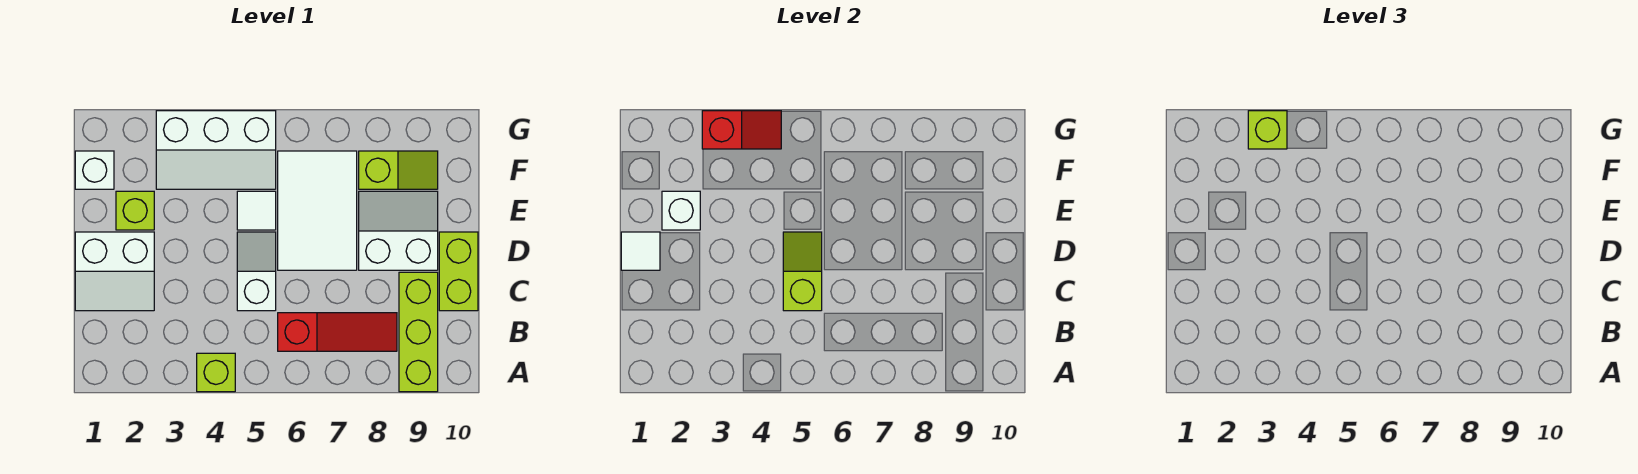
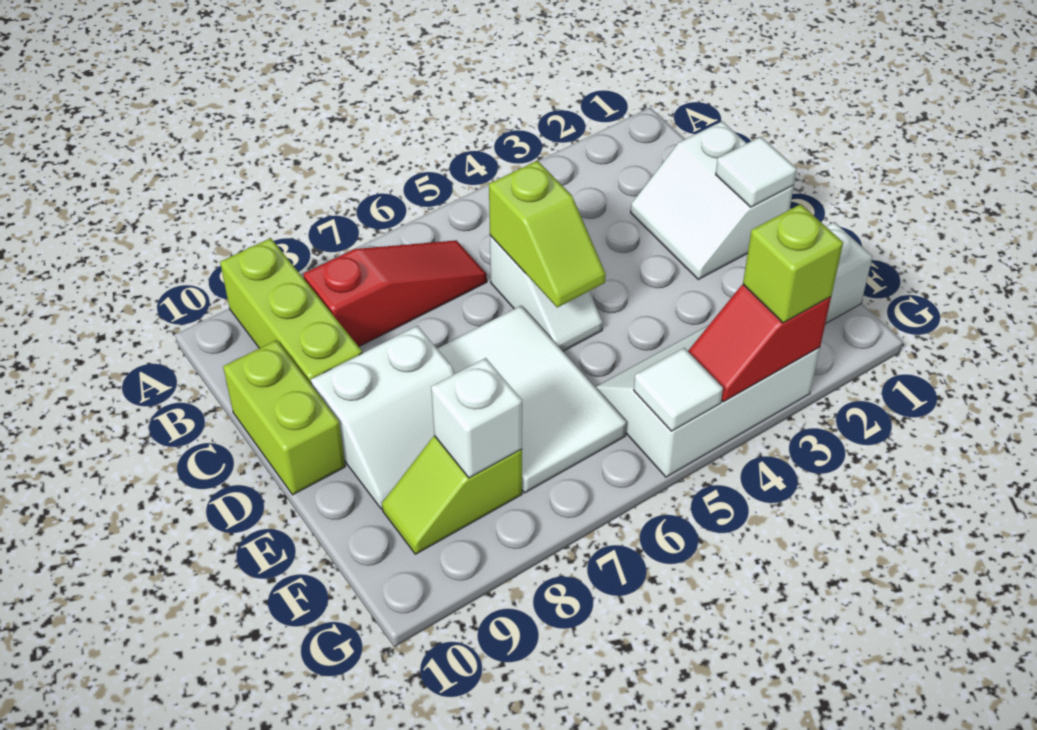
lime brick A4 level 1 -> none
red slope B6:B8 level 1 top 6 -> red slope B6:B8 level 1 top 8
white slope C1:D2 level 1 top D -> white slope C1:D2 level 1 top 1
lime brick E2 level 1 -> none
white brick E2 level 2 -> white brick F8 level 2
white tile E5 level 1 -> white tile G5 level 2

